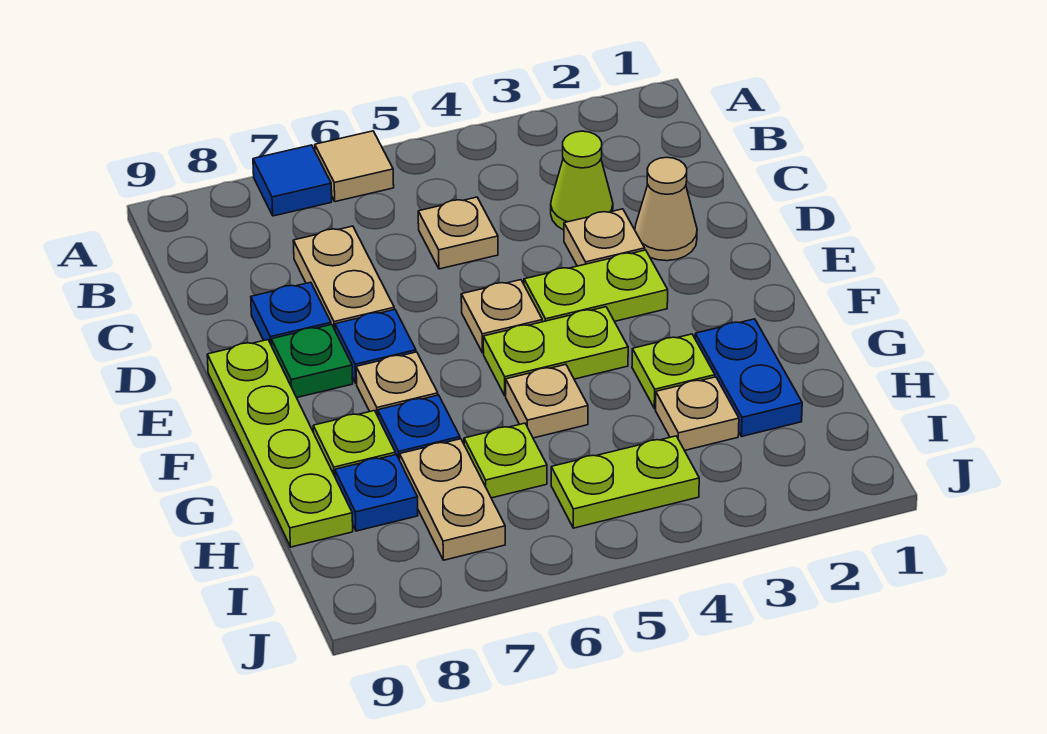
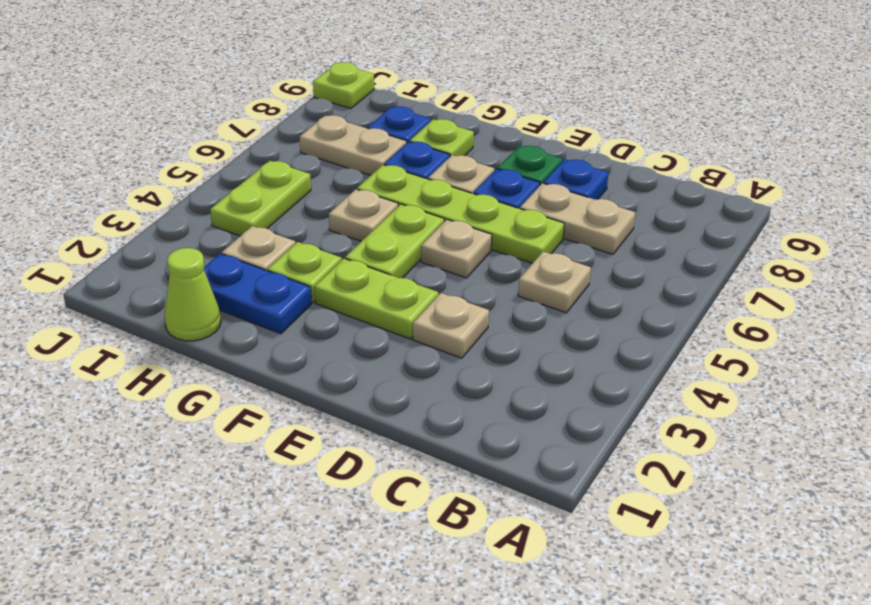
tan tile A6 level 1 -> none
blue tile A7 level 1 -> none
lime cone C3 level 1 -> lime cone H1 level 1
tan cone D2 level 1 -> none
lime plate E3:E4 level 1 -> lime plate E3:F3 level 1
lime plate E9:H9 level 1 -> lime plate D6:G6 level 1
lime plate H6 level 1 -> lime plate J9 level 1

